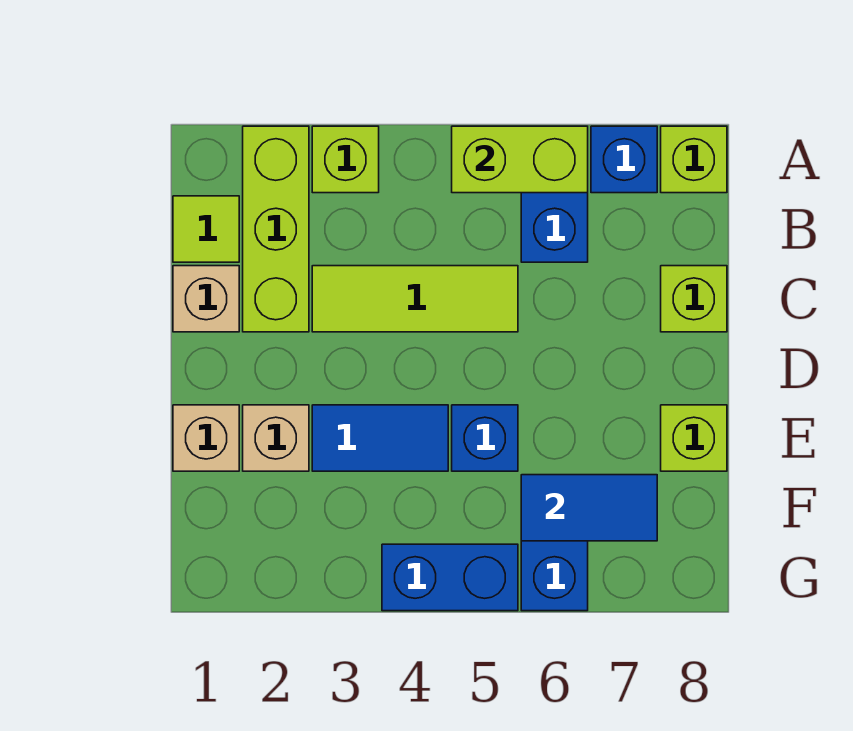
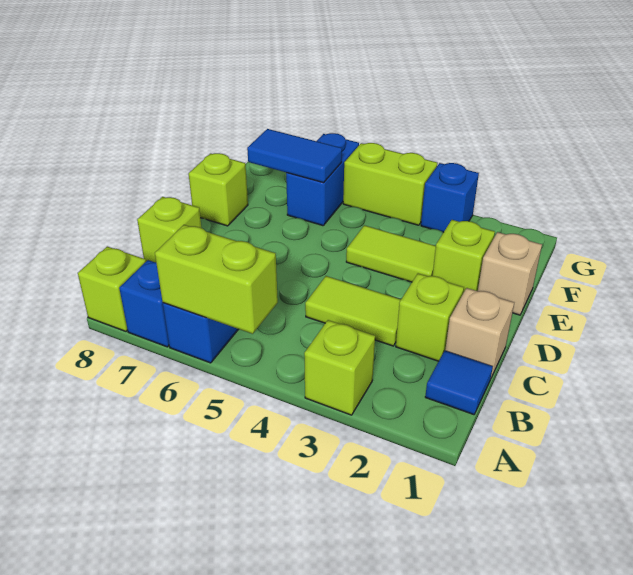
lime brick A2:C2 level 1 -> lime brick C2 level 1
lime tile B1 level 1 -> blue tile B1 level 1
lime tile C3:C5 level 1 -> lime tile C3:C4 level 1
tan brick E2 level 1 -> lime brick E2 level 1
blue tile E3:E4 level 1 -> lime tile E3:E4 level 1
blue brick E5 level 1 -> blue brick G3 level 1
blue brick G4:G5 level 1 -> lime brick G4:G5 level 1

